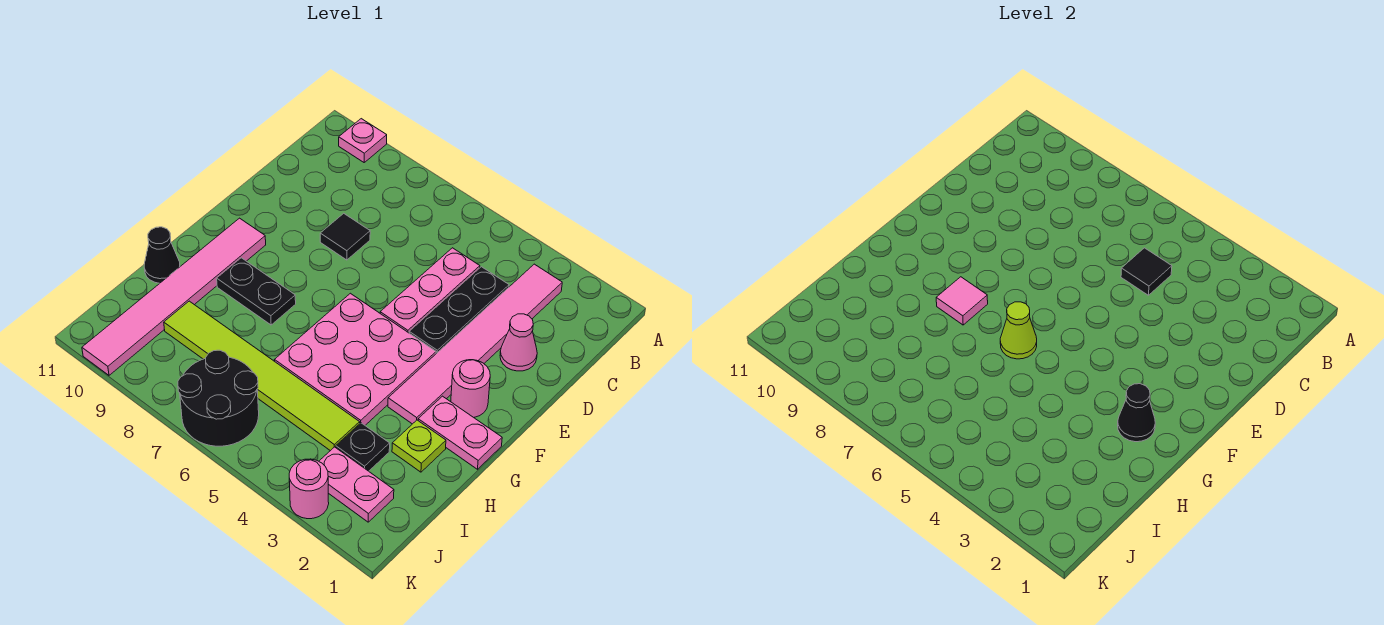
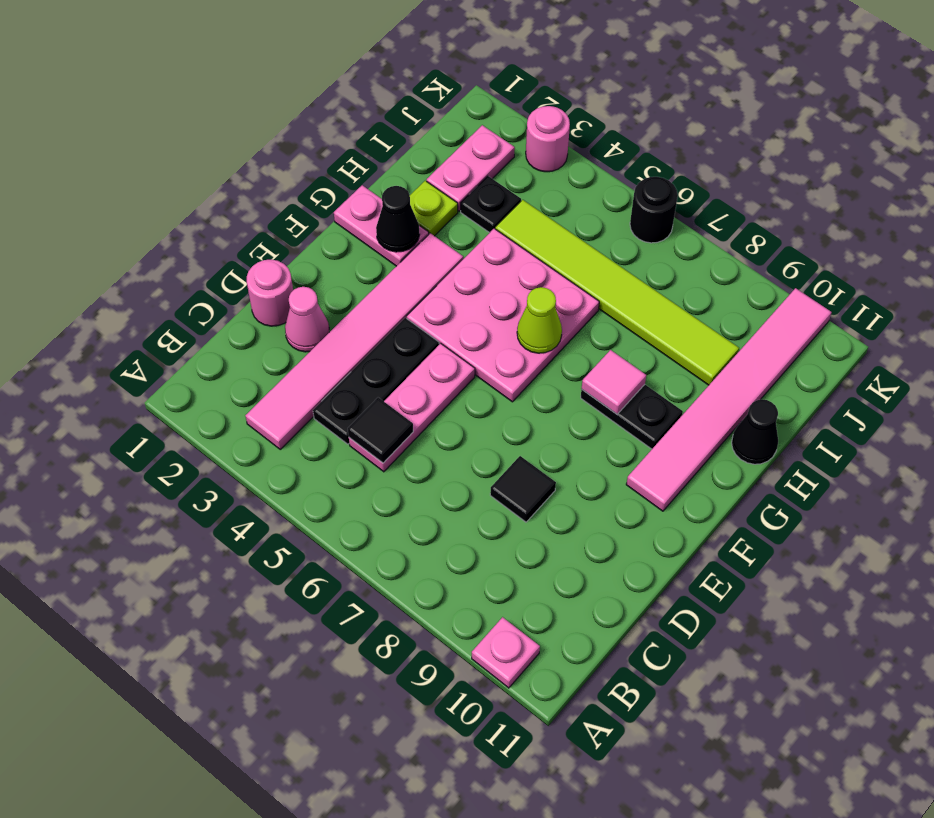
pink round brick F2 level 1 -> pink round brick D1 level 1
pink plate J2:J3 level 1 -> pink plate I2:J2 level 1
black round brick J6:K7 level 1 -> black round brick K6 level 1

